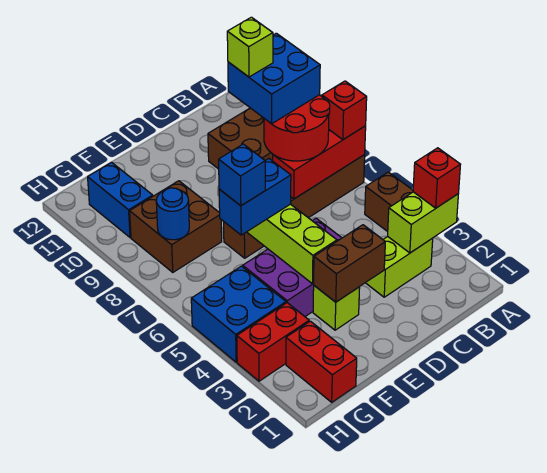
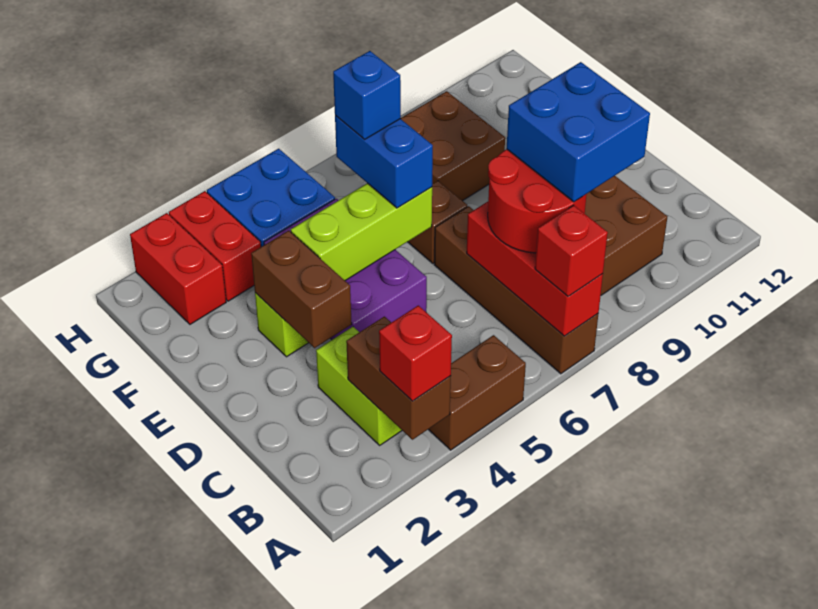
lime brick A3:B3 level 2 -> brown brick A3:B3 level 2
lime brick C9 level 5 -> none
red brick G1:G2 level 1 -> red brick G2:H2 level 1
blue round brick G8 level 2 -> none
blue brick G10:G11 level 1 -> none

